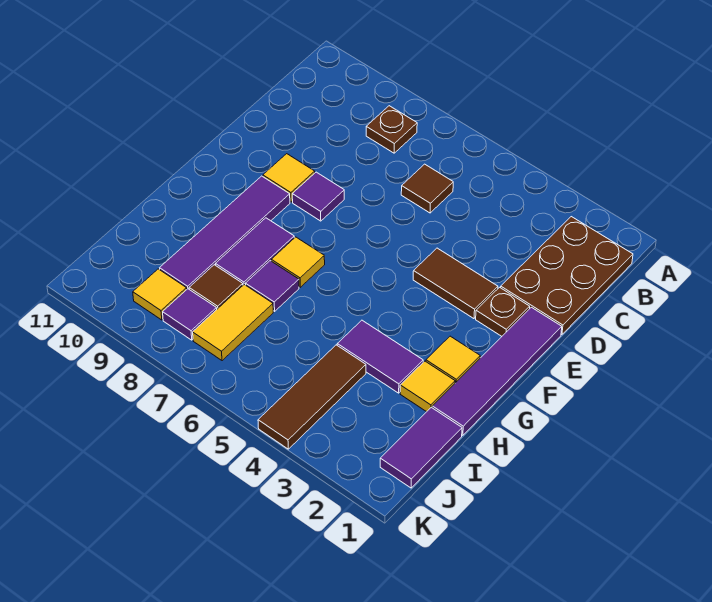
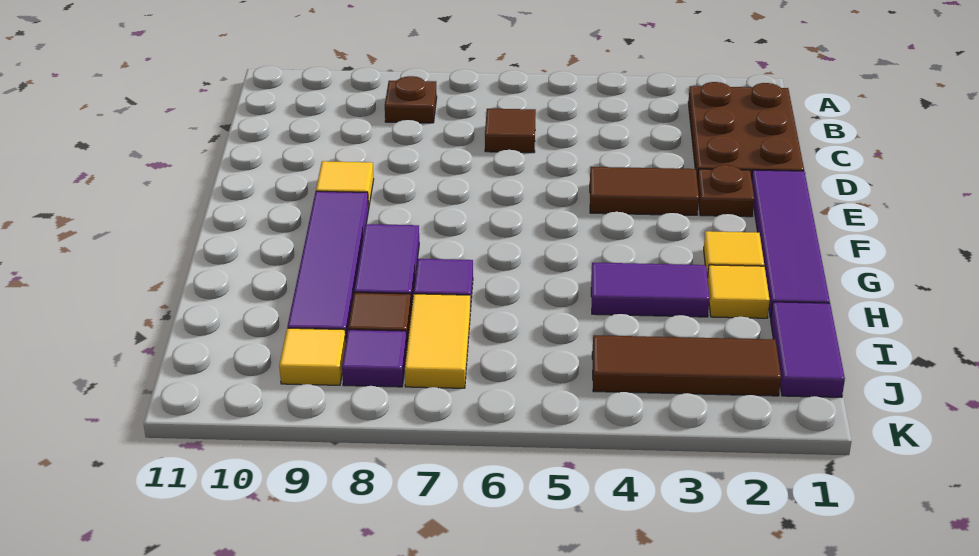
purple tile E8 level 1 -> none
yellow tile G7 level 1 -> none
brown tile I4:K4 level 1 -> brown tile J2:J4 level 1

